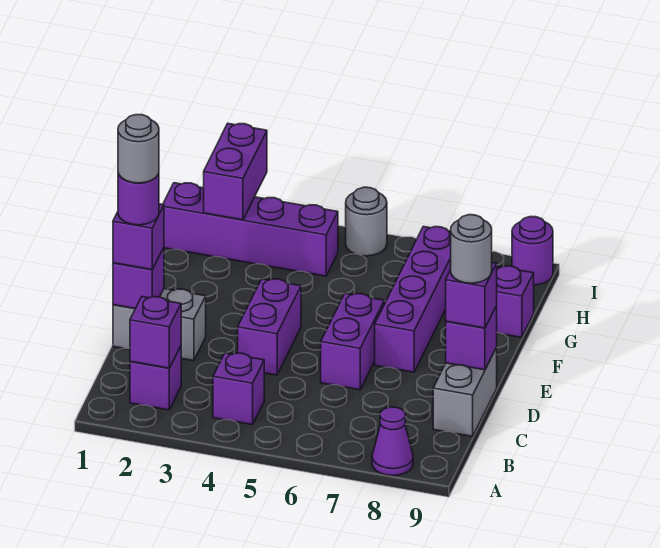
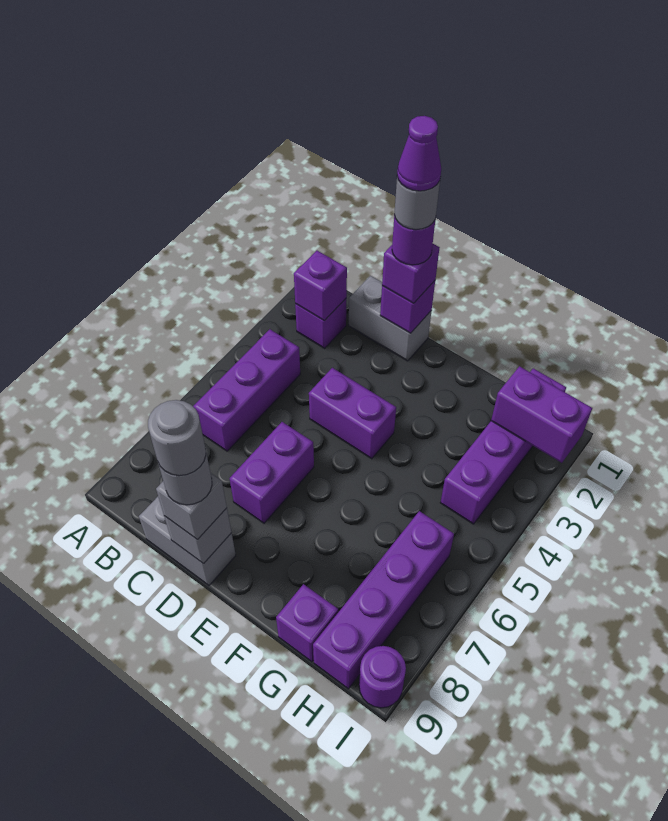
purple cone A8 level 1 -> purple cone D1 level 6
purple brick B4 level 1 -> purple brick B4:B6 level 1
grey brick D1:D2 level 1 -> grey brick C1:D1 level 1
purple brick D6:E6 level 1 -> purple brick D6:D7 level 1
purple brick D9 level 2 -> grey brick D9 level 2
purple brick D9 level 3 -> grey brick D9 level 3
purple brick E7:H7 level 1 -> purple brick H6:H9 level 1
grey round brick I5 level 1 -> grey round brick D9 level 5

